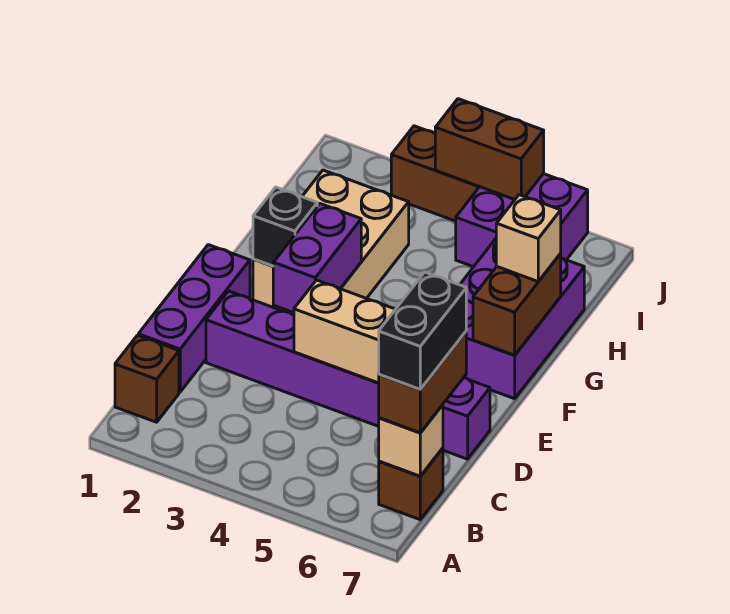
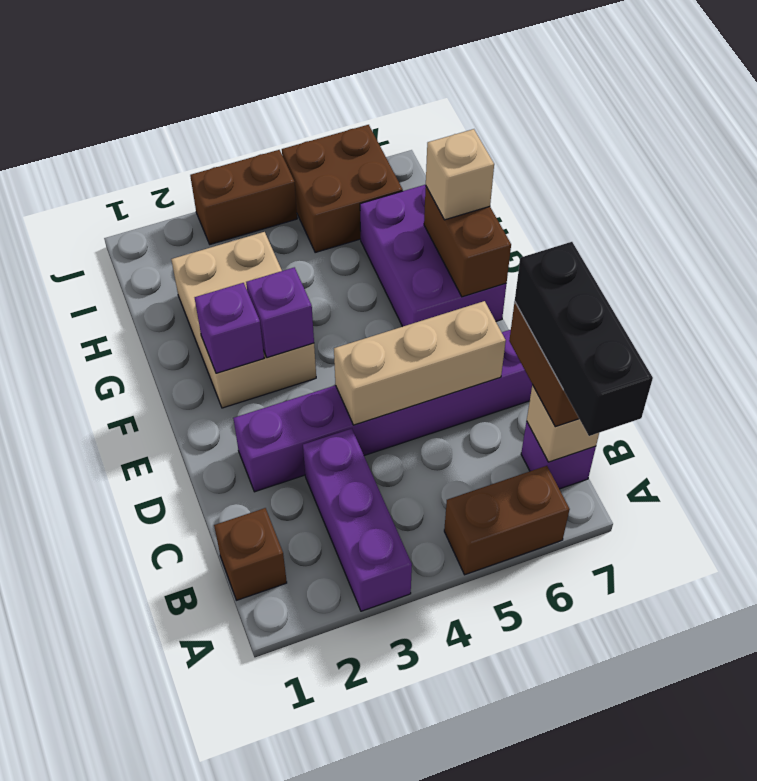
brown brick B7 level 1 -> purple brick B7 level 1
black brick B7:C7 level 4 -> black brick A7:C7 level 4
purple brick C1:E1 level 1 -> purple brick A3:C3 level 1
purple brick E3:F3 level 2 -> purple brick F3 level 2
black brick F2 level 2 -> purple brick F2 level 2
purple brick I5:J6 level 1 -> brown brick I5:J6 level 1
brown brick J4:J5 level 2 -> brown brick A5:A6 level 1

